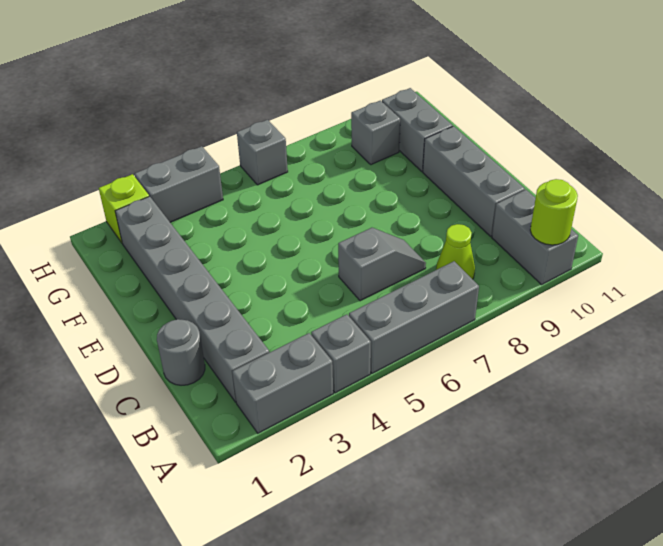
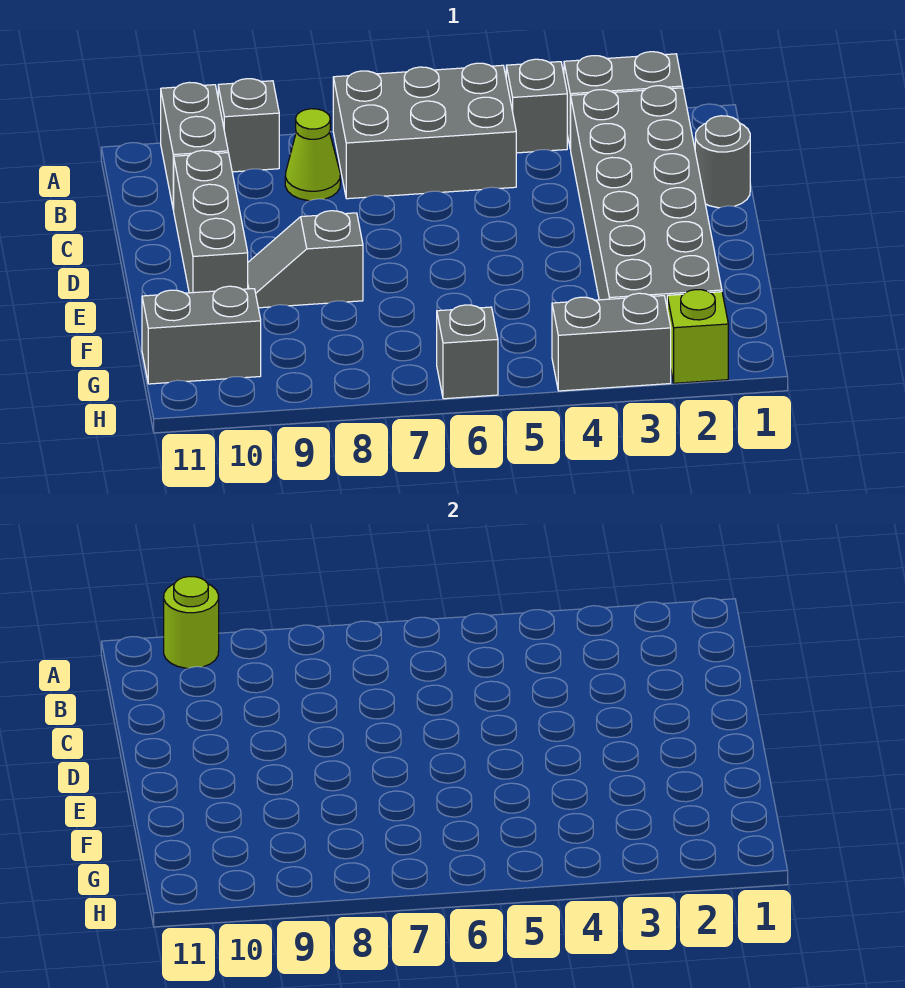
grey brick A5:A7 level 1 -> grey brick A5:B7 level 1
grey brick B2:G2 level 1 -> grey brick B2:G3 level 1
grey slope C6:C7 level 1 top 6 -> grey slope E8:E9 level 1 top 8
grey brick F10:G10 level 1 -> grey brick G10:G11 level 1
grey brick G9 level 1 -> grey brick A9 level 1

